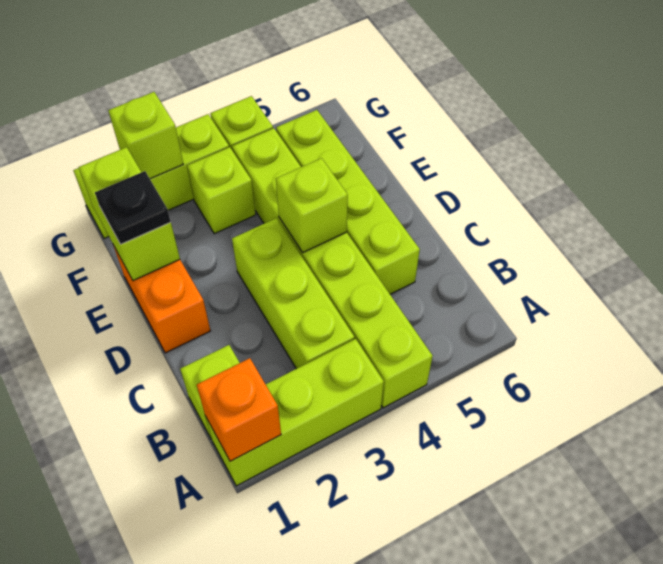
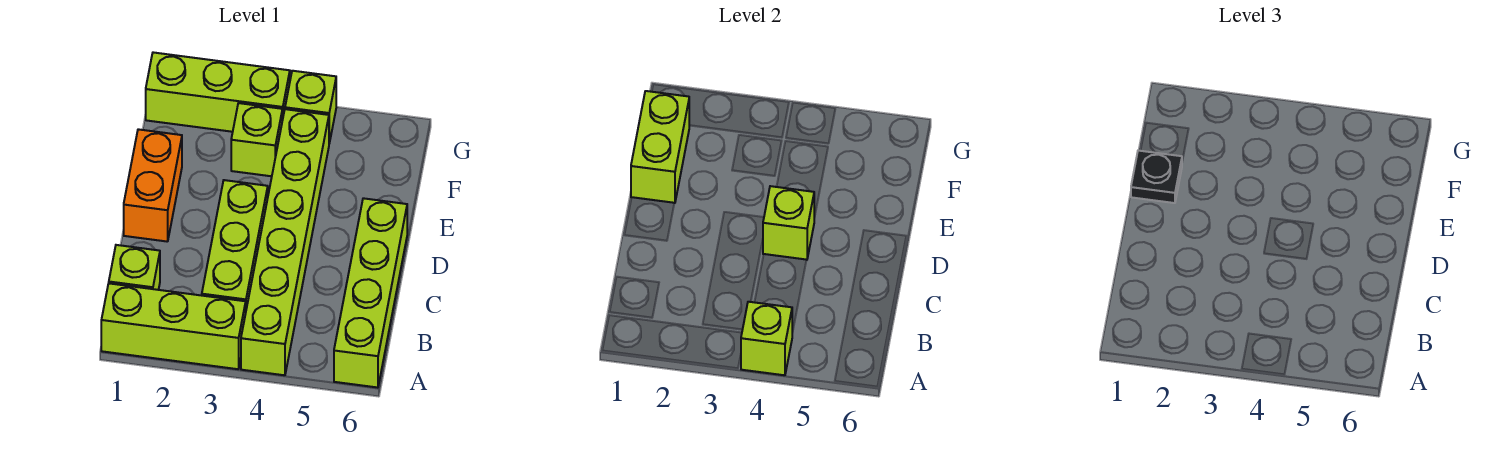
orange brick A1 level 2 -> none
lime brick C5:F5 level 1 -> lime brick A6:D6 level 1
lime brick G2 level 2 -> lime brick A4 level 2

